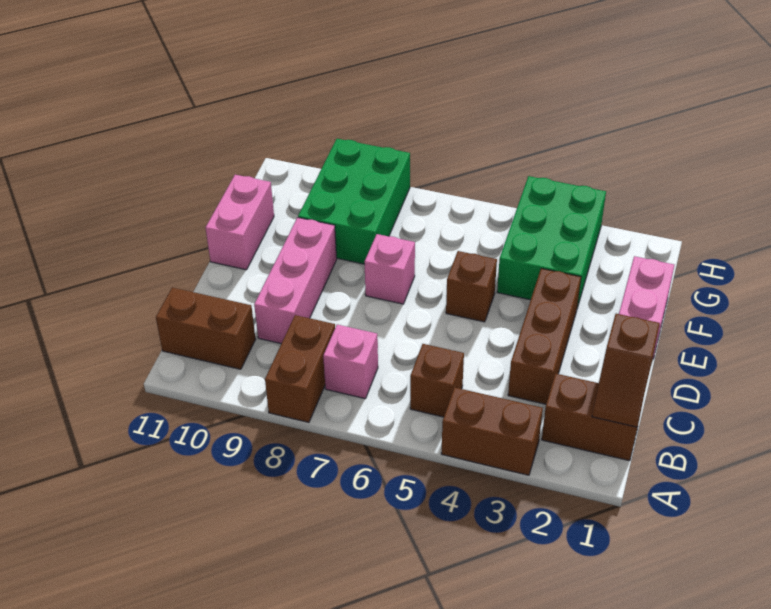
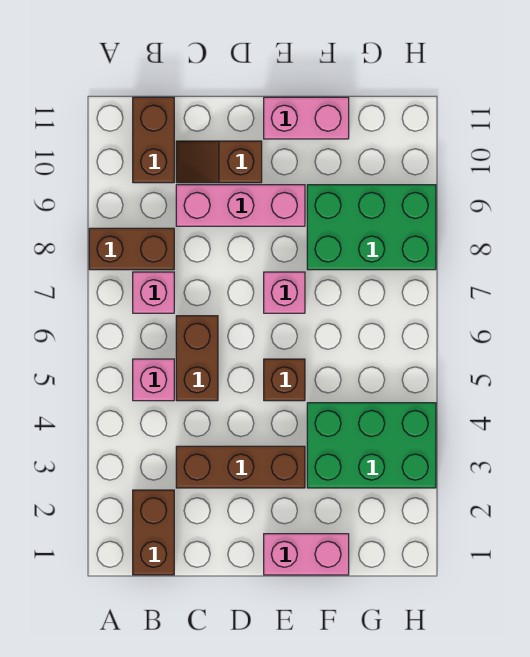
brown brick A3:A4 level 1 -> brown brick C5:C6 level 1
brown slope B1:C1 level 2 top C -> brown slope C10:D10 level 1 top D
brown brick B5 level 1 -> pink brick B5 level 1

